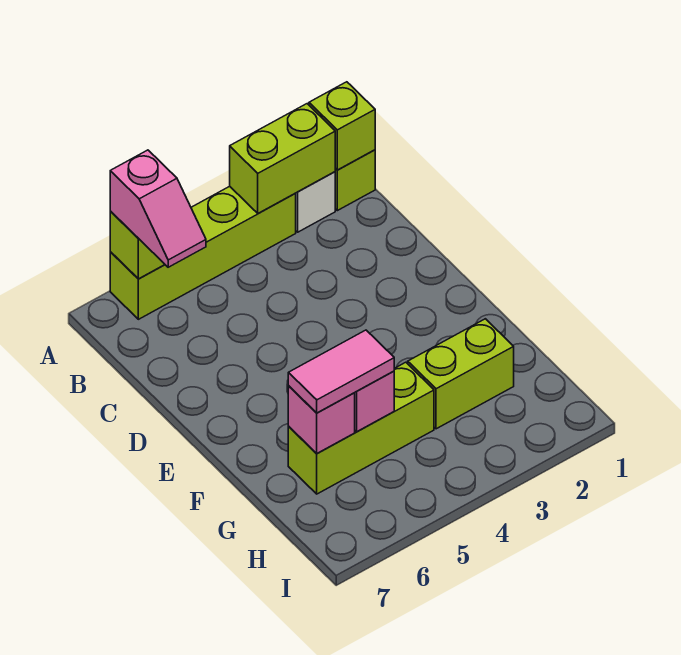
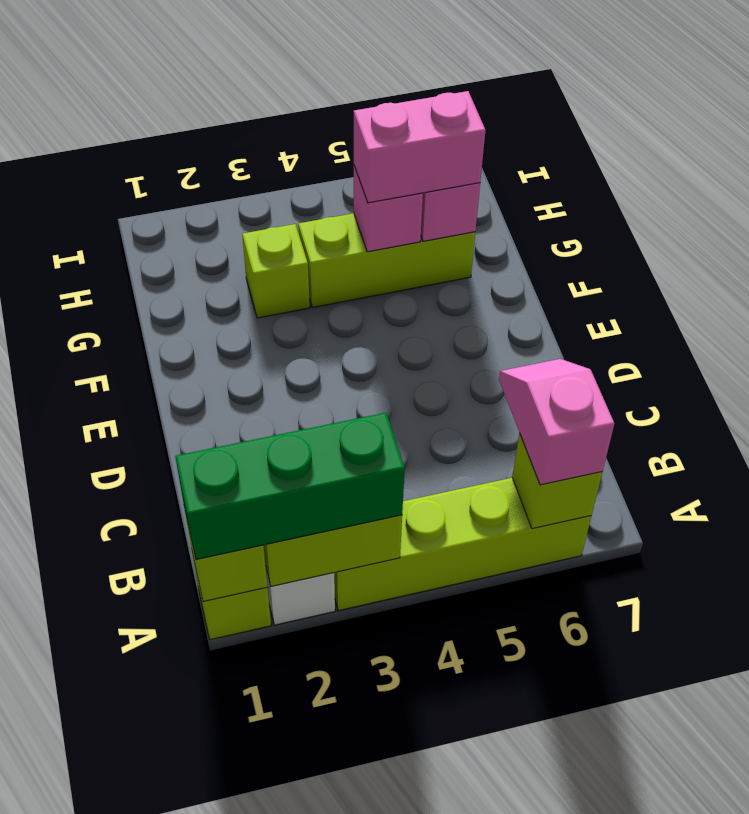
none -> green brick A1:A3 level 3
lime brick G2:G3 level 1 -> lime brick G3 level 1
pink tile G5:G6 level 3 -> pink brick G5:G6 level 3

